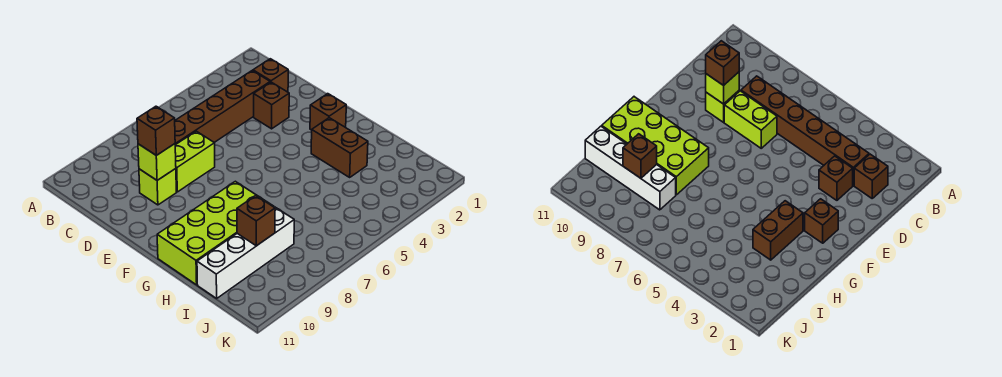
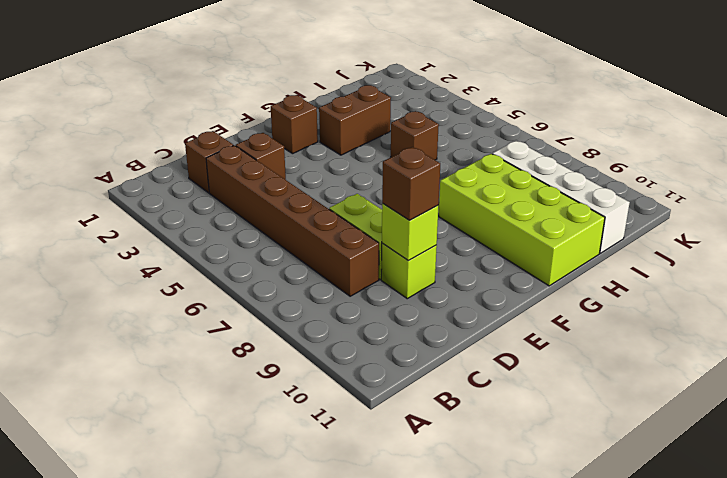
brown brick I9 level 2 -> brown brick H5 level 1

